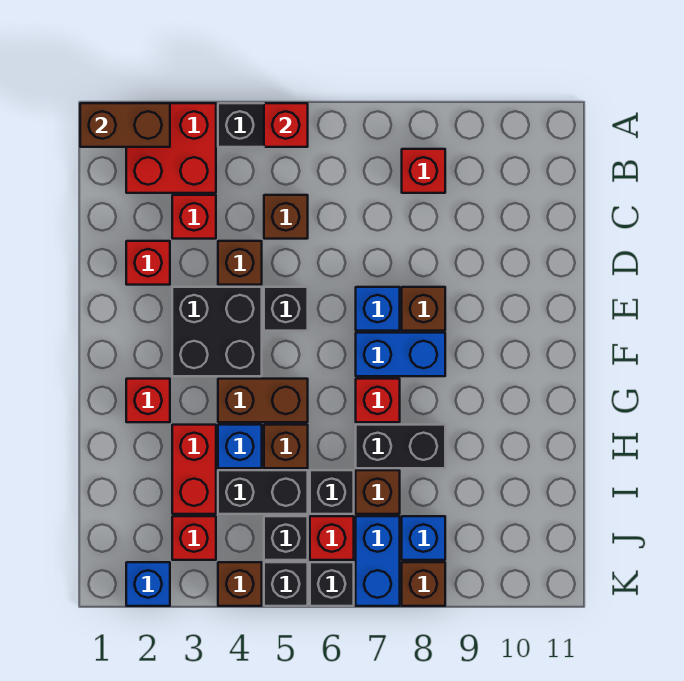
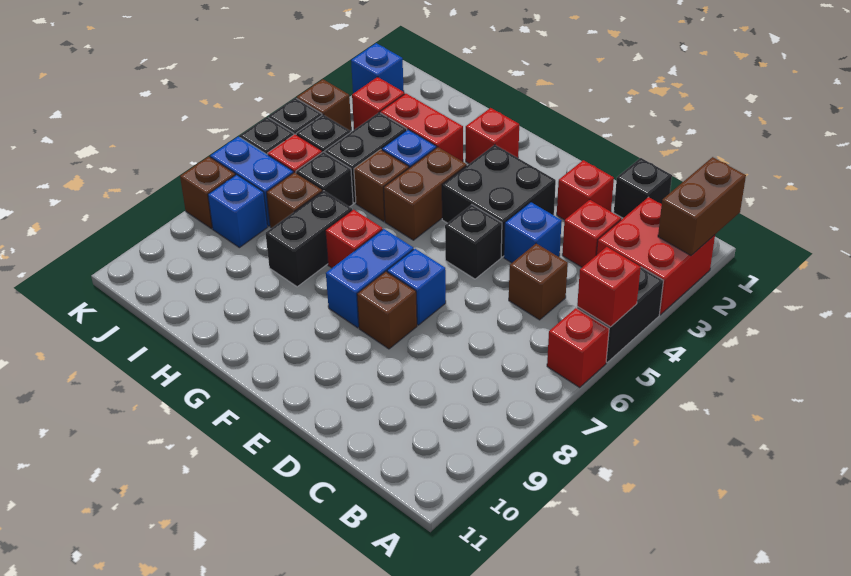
red brick B8 level 1 -> red brick A6 level 1
none -> black brick C1 level 1
brown brick D4 level 1 -> blue brick D4 level 1

